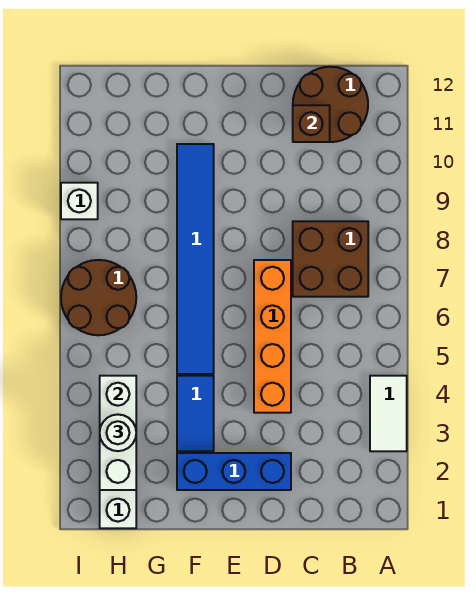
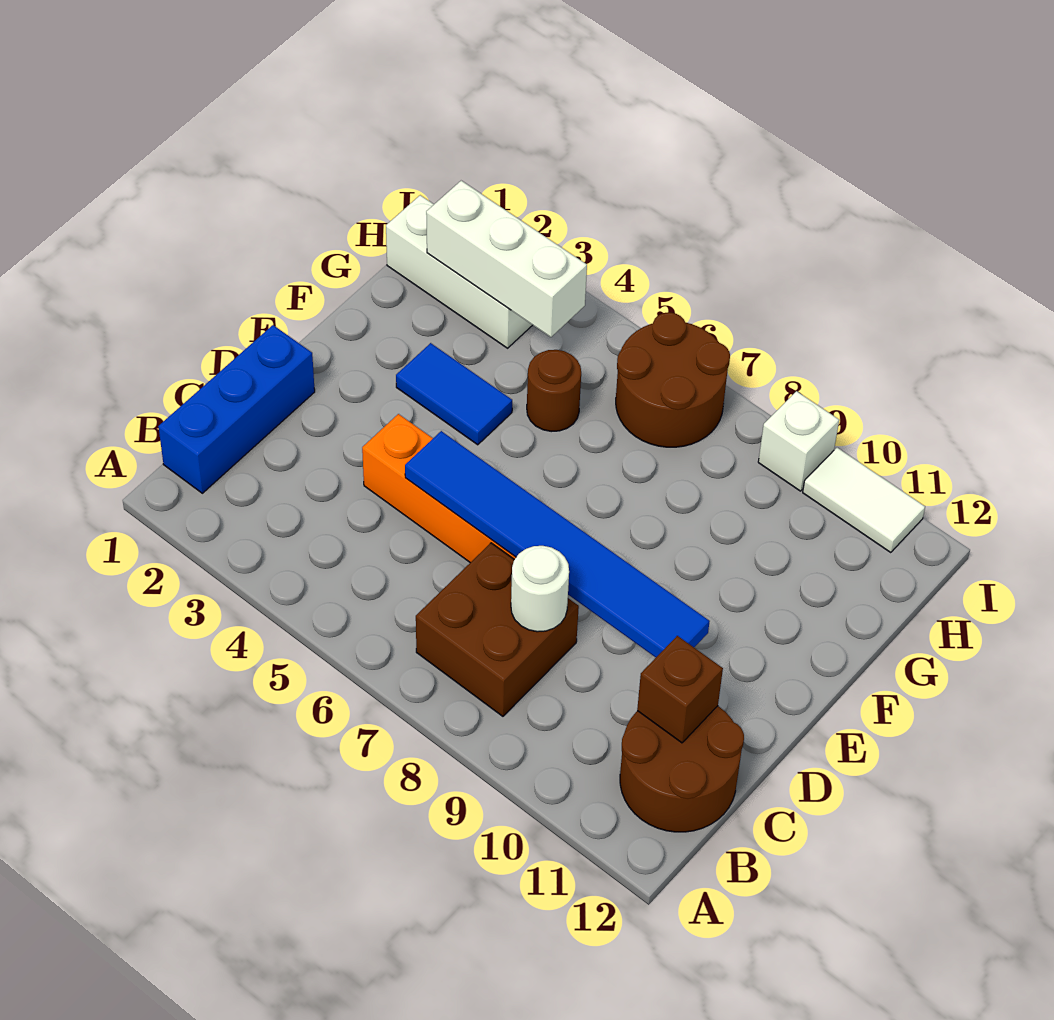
white tile A3:A4 level 1 -> white tile I10:I11 level 1
blue brick D2:F2 level 1 -> blue brick B1:D1 level 1
blue tile F5:F10 level 1 -> blue tile D5:D10 level 2
none -> brown round brick G5 level 1
white round brick H3 level 3 -> white round brick C8 level 2

